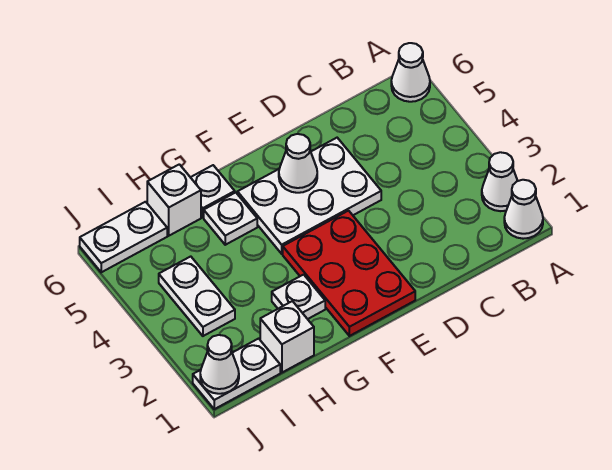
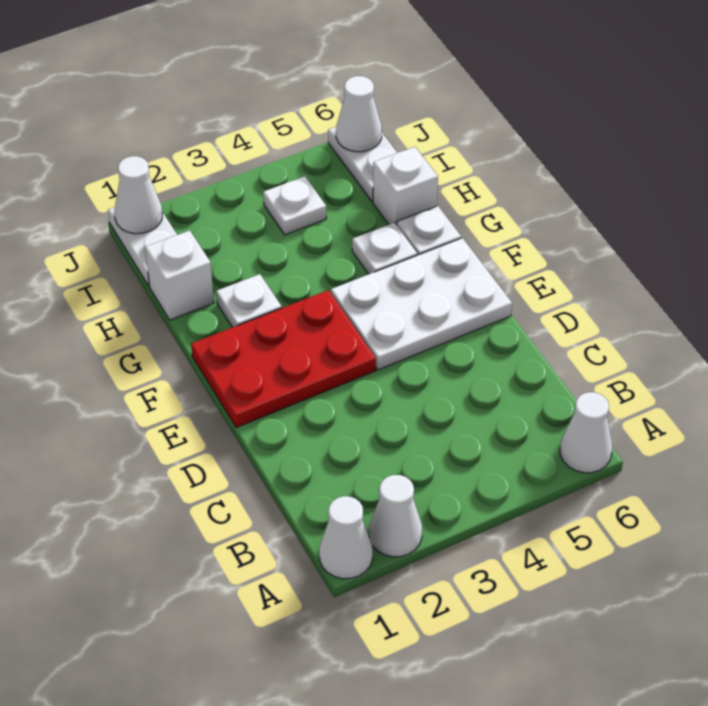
white plate D4:F5 level 1 -> white plate E4:F6 level 1
white cone E5 level 2 -> white cone J6 level 2
white plate I3:I4 level 1 -> white plate I4 level 1

